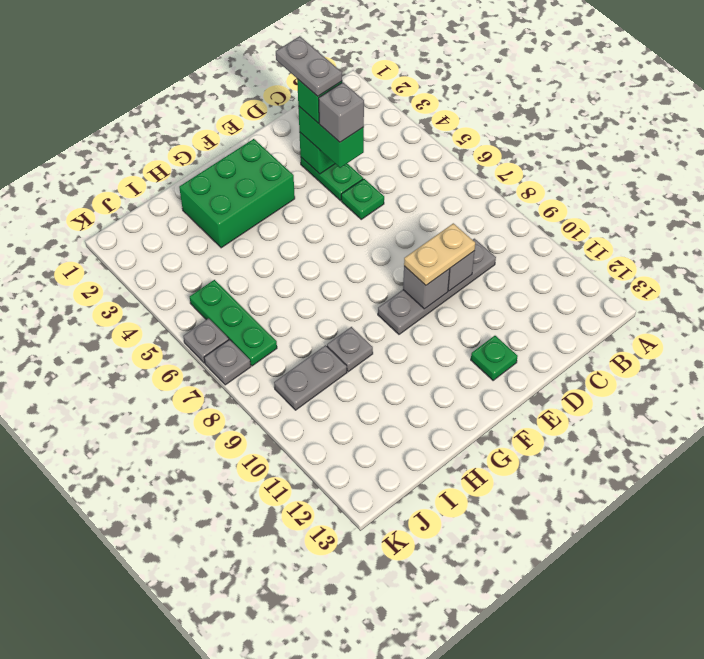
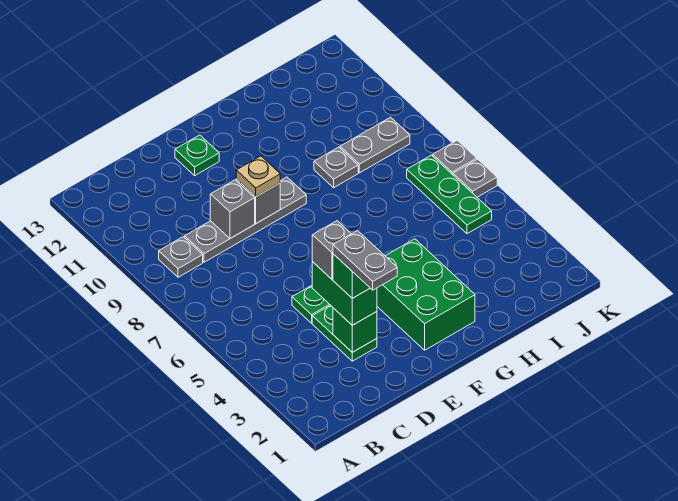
none -> grey plate B9 level 1
tan plate D9:E9 level 3 -> tan plate E9 level 3
green brick F2:H3 level 1 -> green brick F2:G4 level 1

